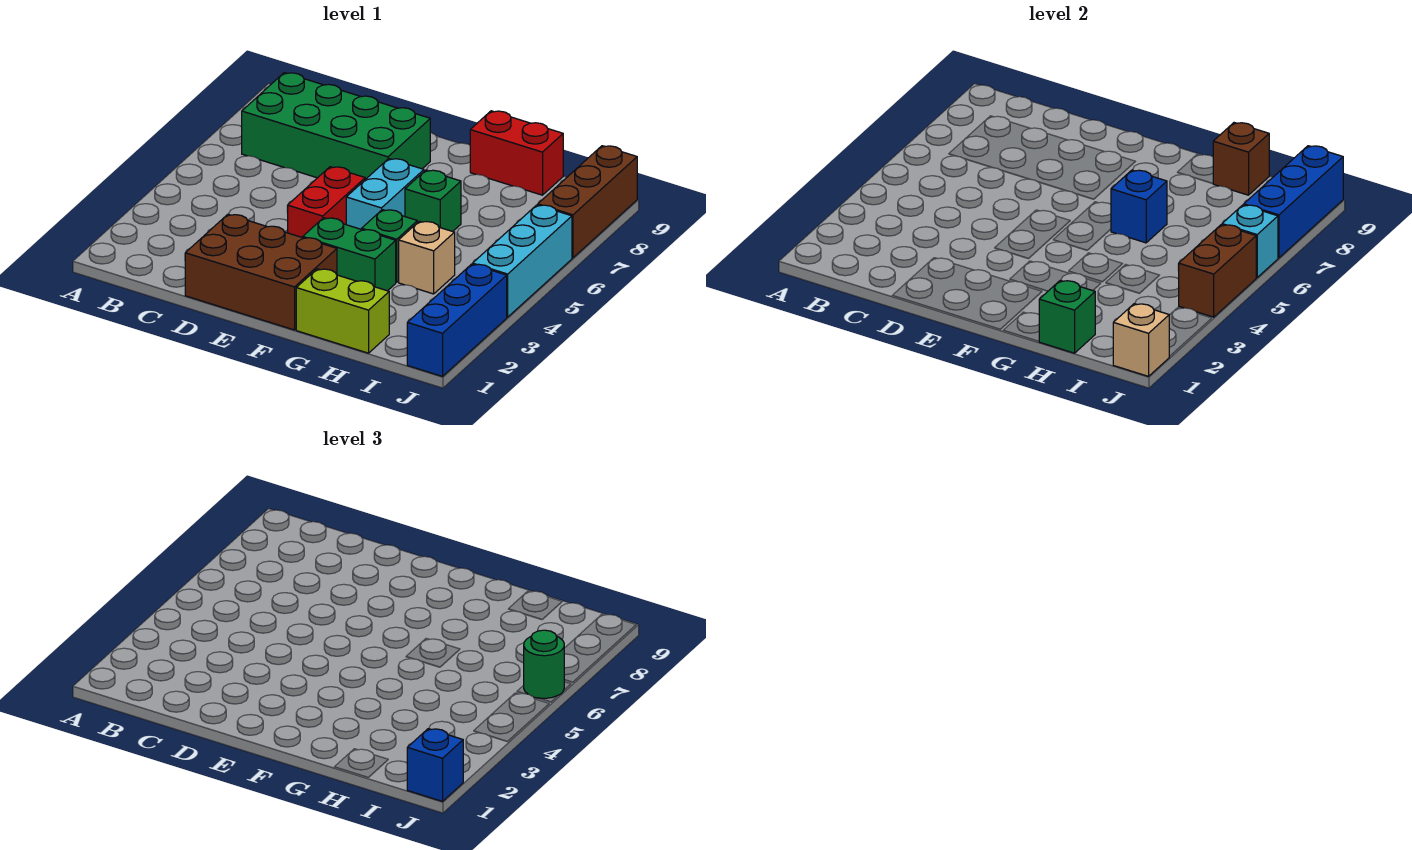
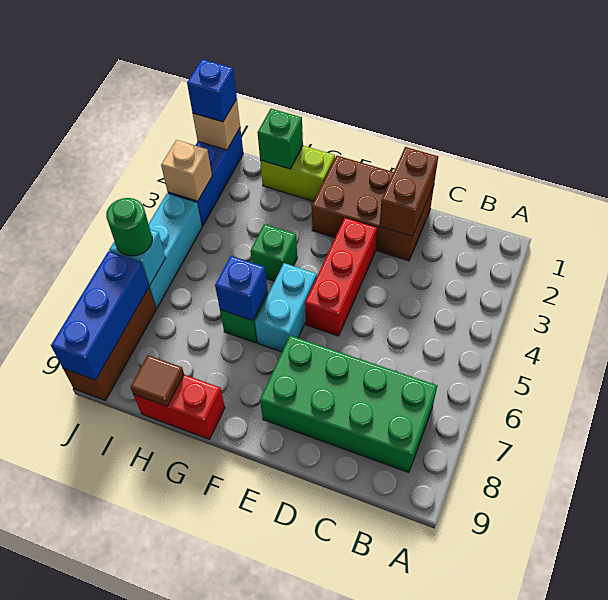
red brick E4:E5 level 1 -> red brick E3:E5 level 1
green brick F3:G3 level 1 -> none
tan brick H4 level 1 -> tan brick J3 level 2
brown brick H9 level 2 -> brown tile H9 level 2
brown brick J4:J5 level 2 -> brown brick D1:D2 level 2

